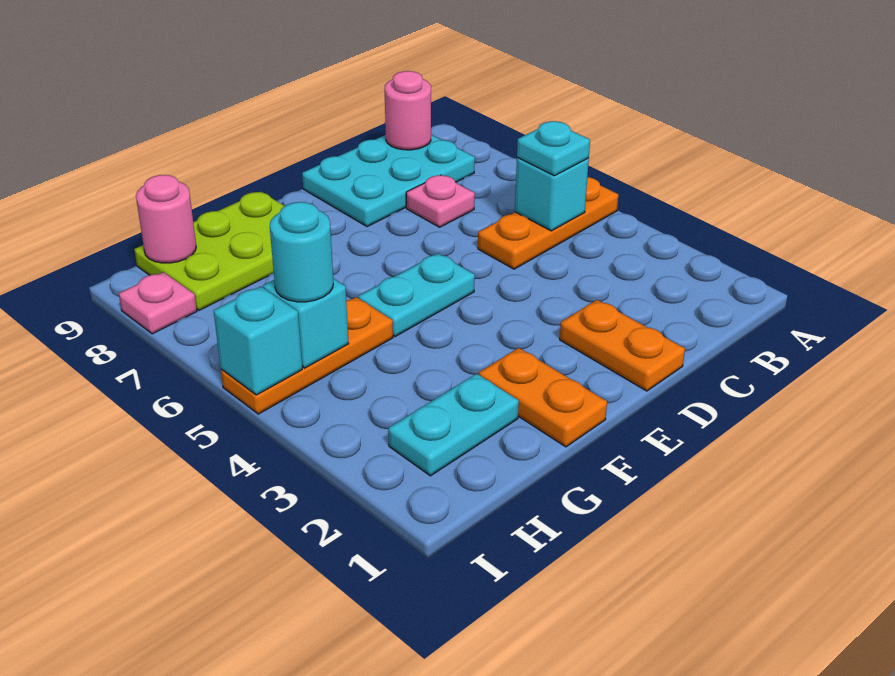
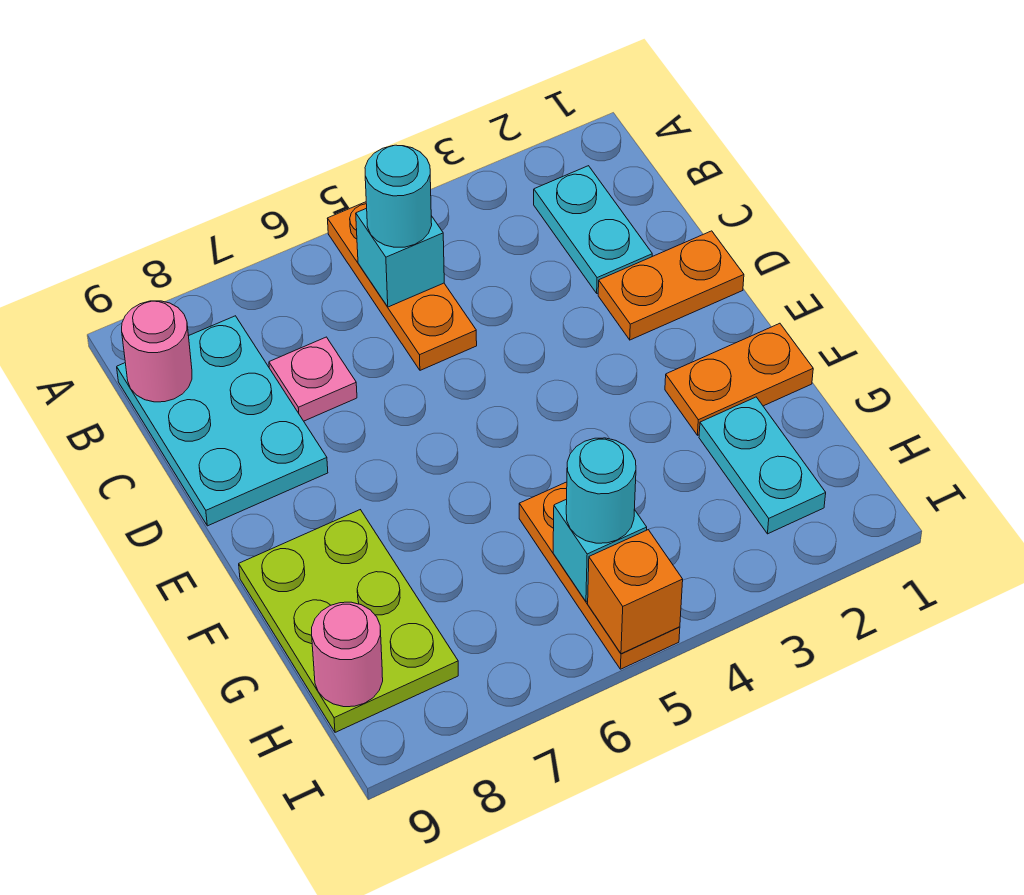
cyan plate B5 level 3 -> cyan round brick B5 level 3
cyan plate E5:F5 level 1 -> cyan plate B2:C2 level 1
cyan brick I5 level 2 -> orange brick I5 level 2
pink plate I8 level 1 -> none

